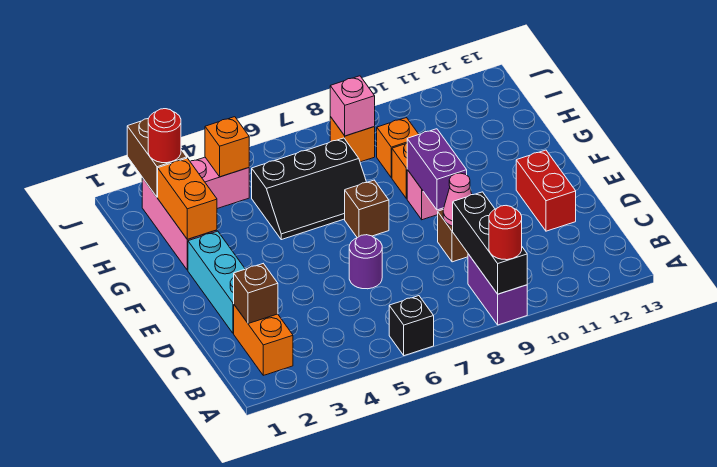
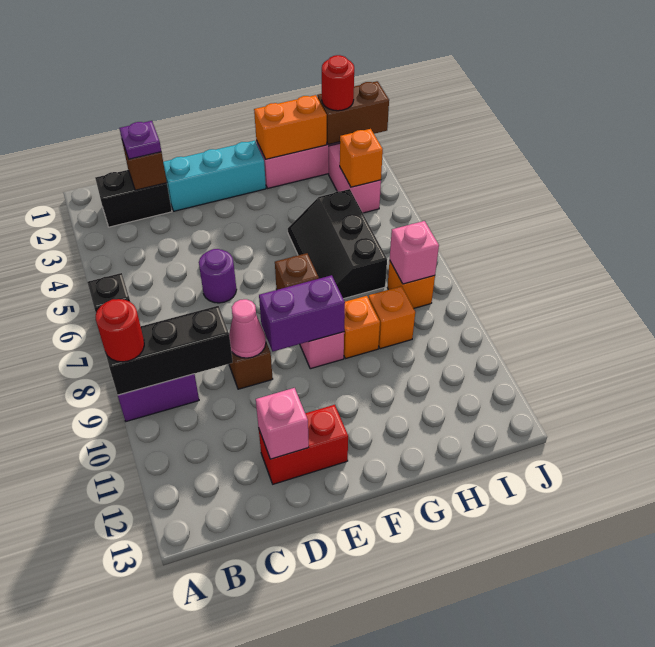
orange brick B2:C2 level 1 -> black brick B2:C2 level 1
none -> purple plate C2 level 3
none -> pink brick D12 level 2

